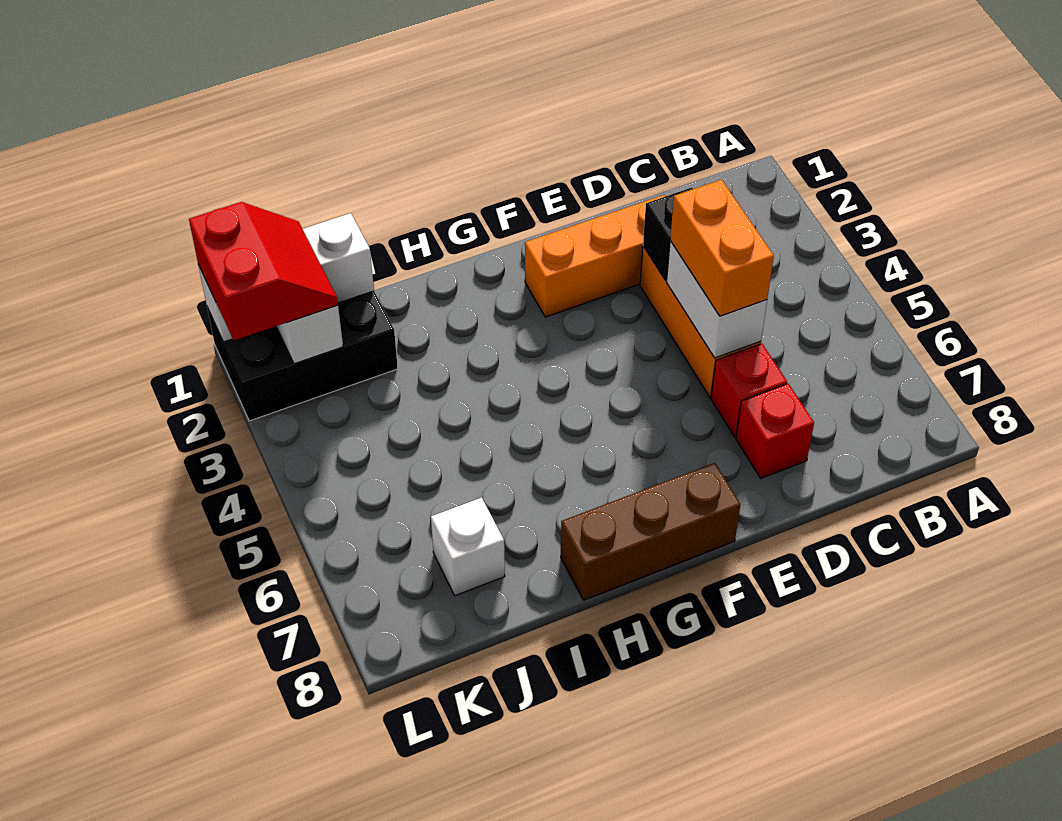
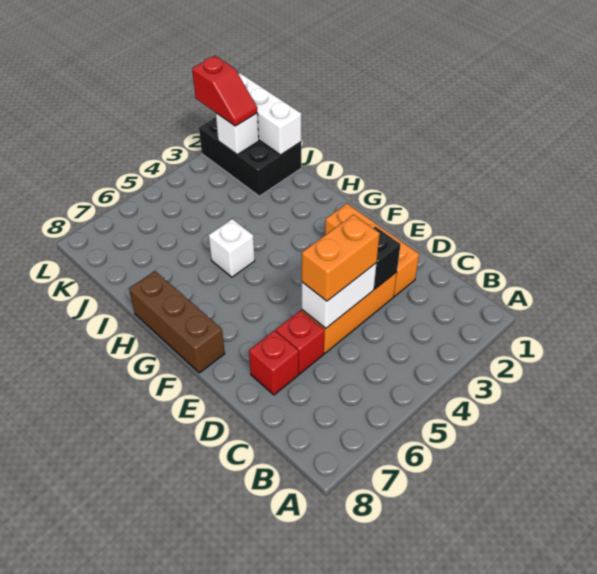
white brick J7 level 1 -> white brick H5 level 1
red slope K1:L2 level 3 top L -> red slope K2:L2 level 3 top L

